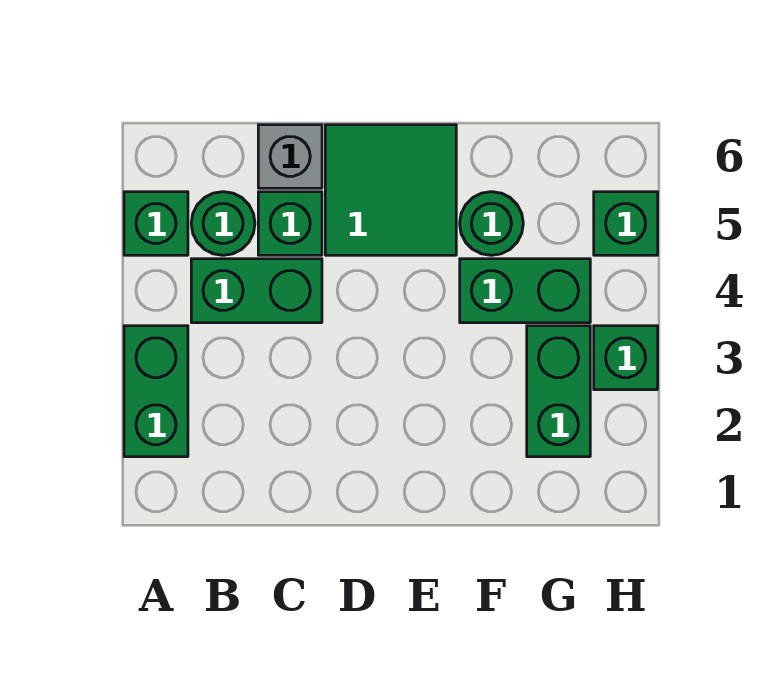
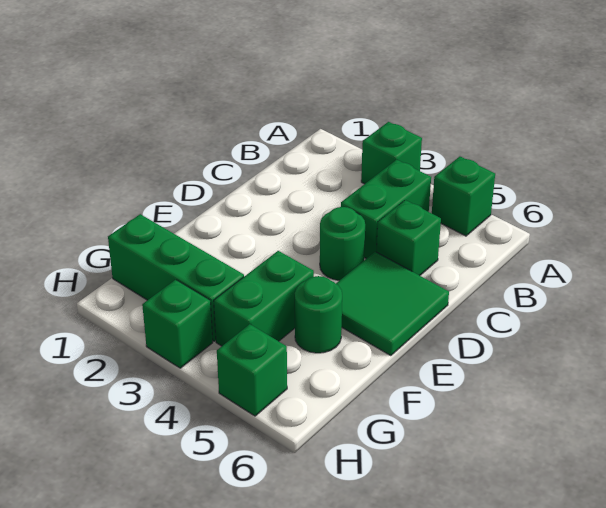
green brick A2:A3 level 1 -> green brick A3 level 1
green round brick B5 level 1 -> green round brick D4 level 1
grey brick C6 level 1 -> none
green brick G2:G3 level 1 -> green brick G1:G3 level 1

